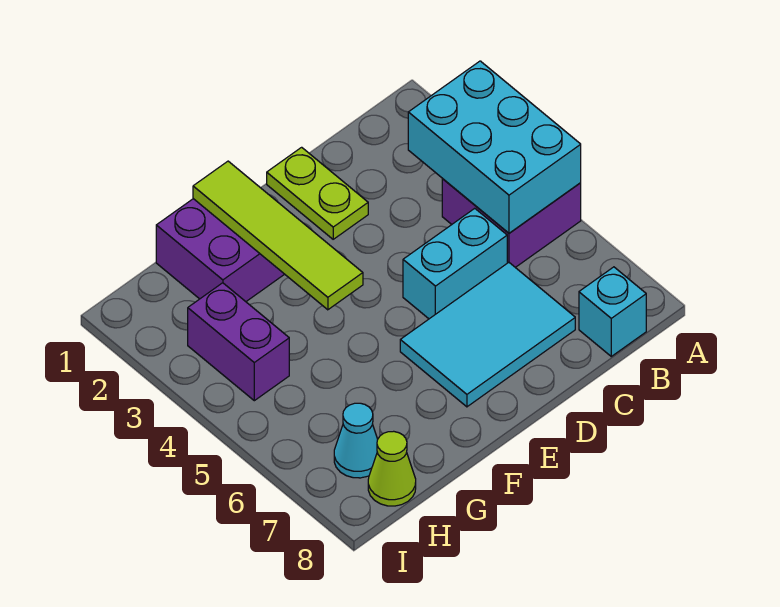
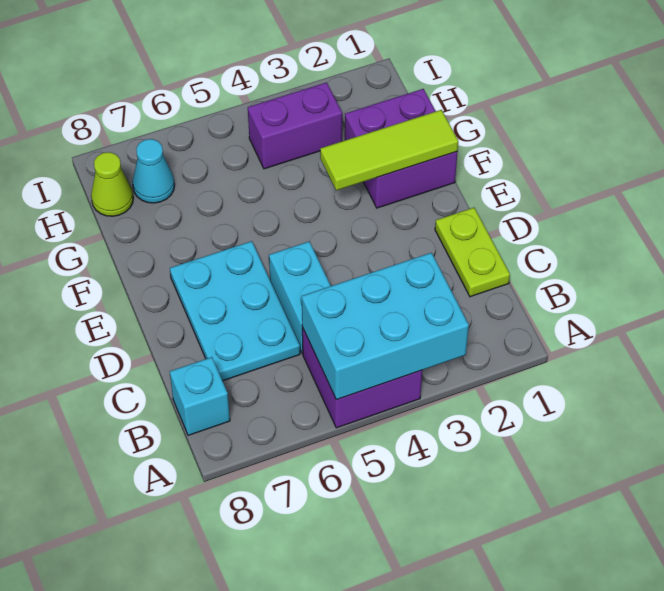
cyan tile C6:E7 level 1 -> cyan plate C6:E7 level 1
lime plate D1:D2 level 1 -> lime plate C1:D1 level 1
lime tile F1:F4 level 2 -> lime tile F1:F3 level 2

